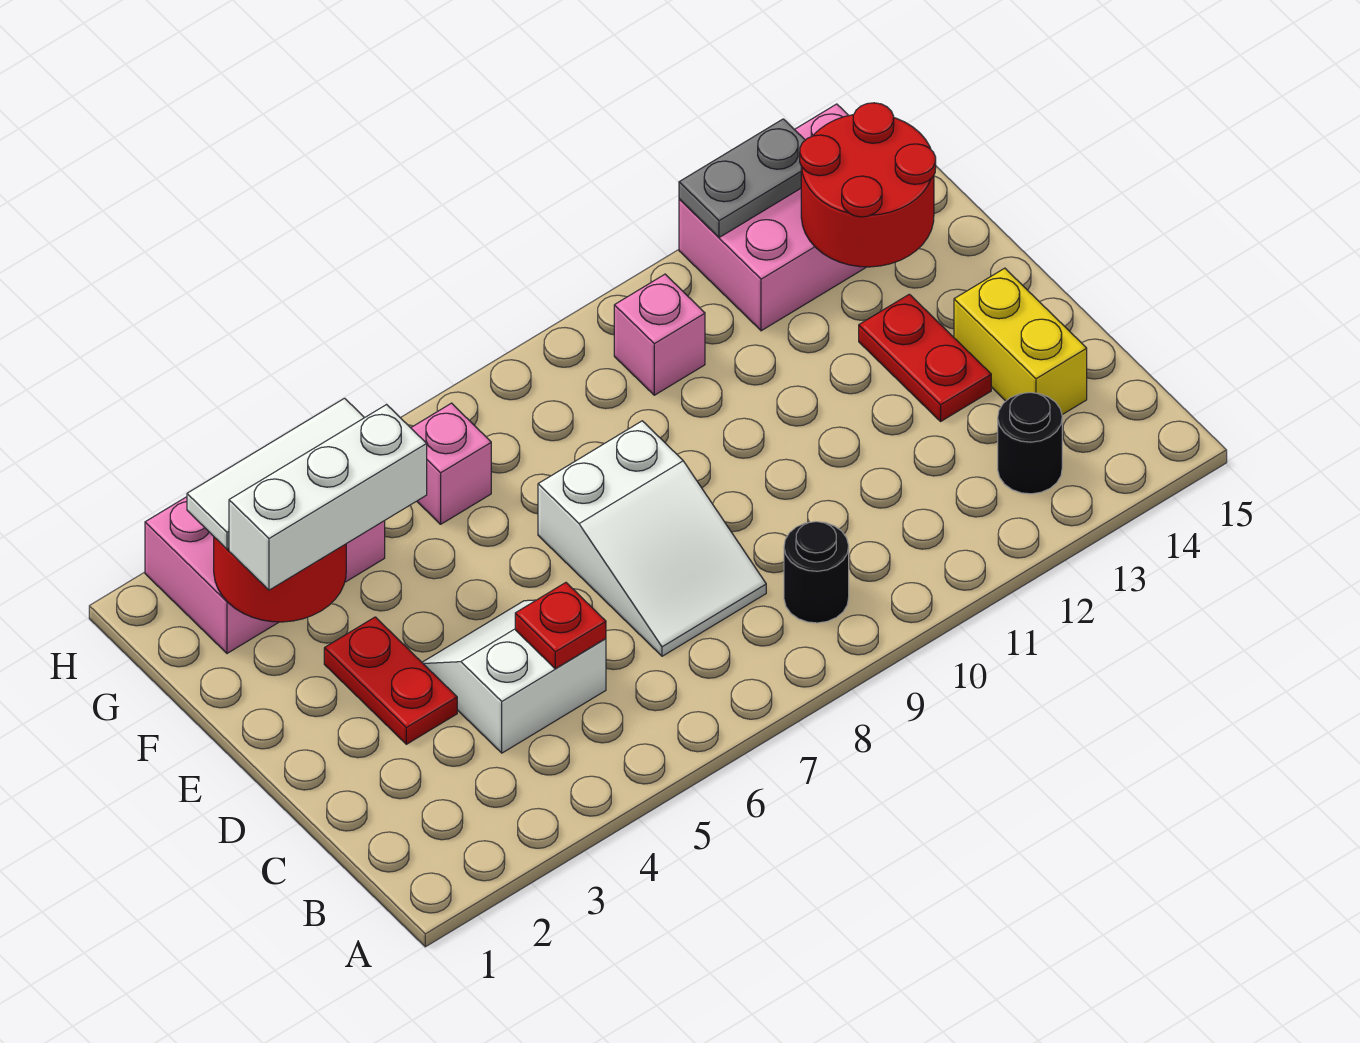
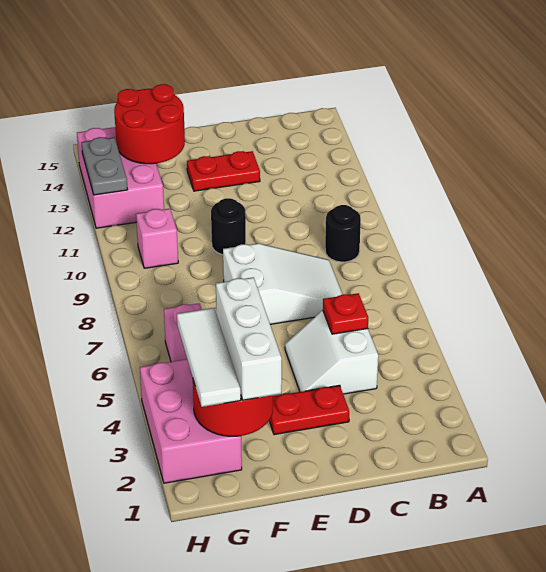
black round brick B13 level 1 -> black round brick E10 level 1
yellow brick C14:D14 level 1 -> none

